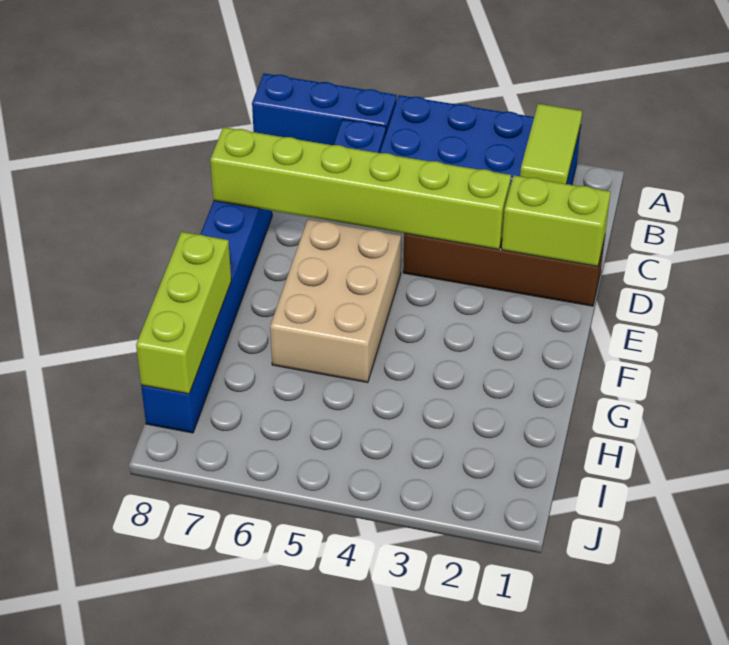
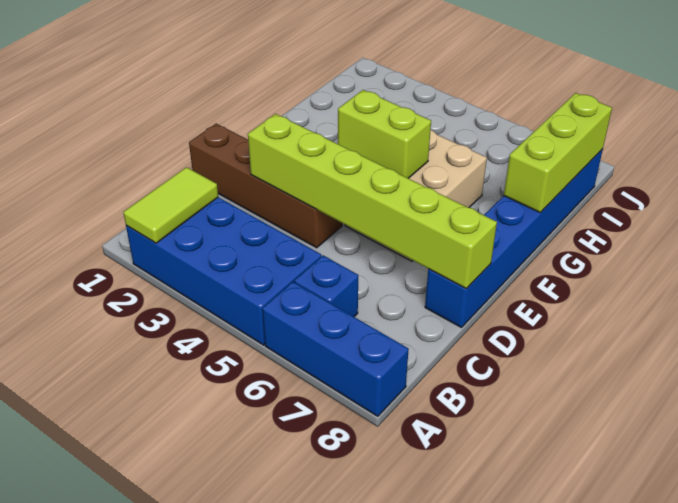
lime brick D1:D2 level 2 -> lime brick F4:F5 level 2

